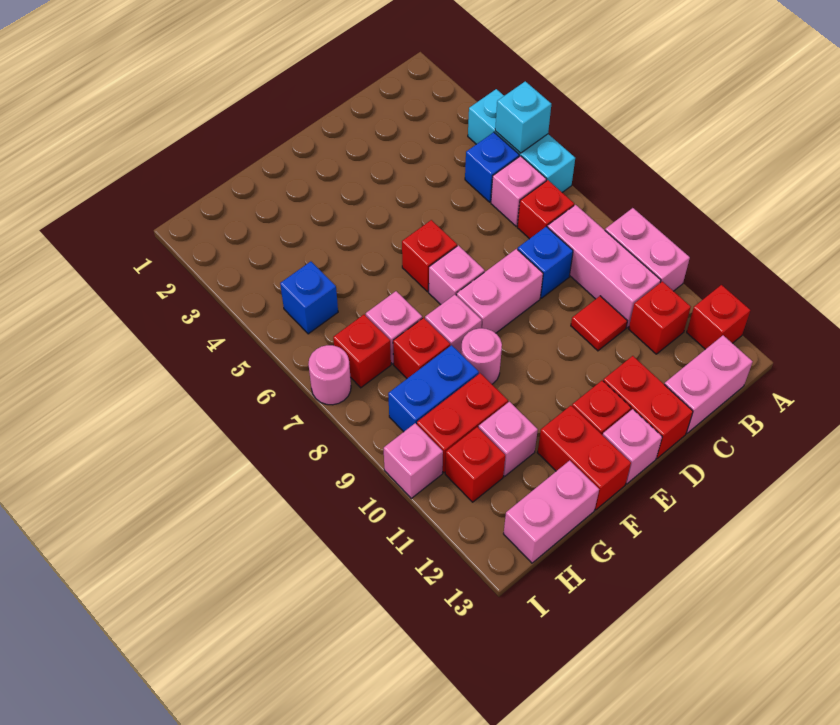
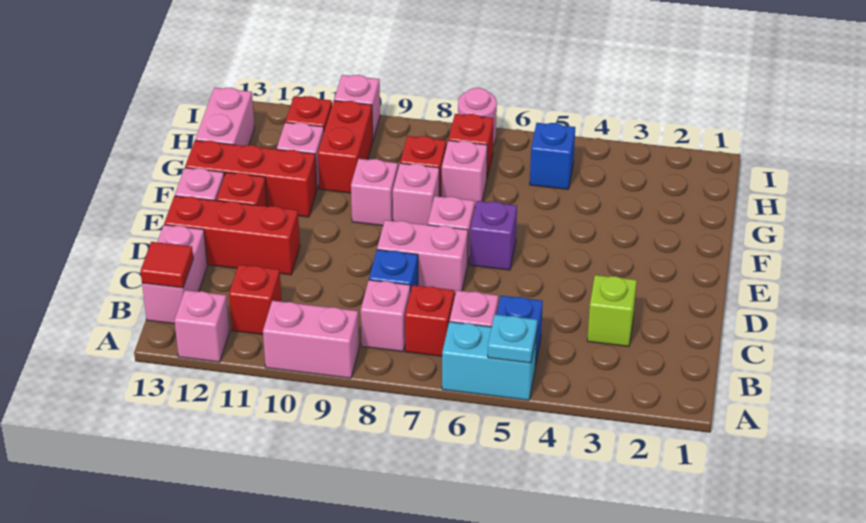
cyan brick A4:A6 level 1 -> cyan brick A5:A6 level 1
cyan brick A5 level 2 -> cyan plate A5 level 2
red brick A12 level 1 -> pink brick A12 level 1
pink brick B8:B10 level 1 -> pink brick B8 level 1
none -> lime brick C3 level 1
red tile C10 level 1 -> red tile B13 level 2
pink brick D8:E8 level 1 -> pink brick D7:D8 level 1
red brick D12:D13 level 1 -> red brick D11:D13 level 1
red brick E6 level 1 -> purple brick E6 level 1
pink round brick F9 level 1 -> pink brick F9 level 1
red brick F12:F13 level 1 -> red brick F11:F13 level 1
blue brick G9:H9 level 1 -> none

